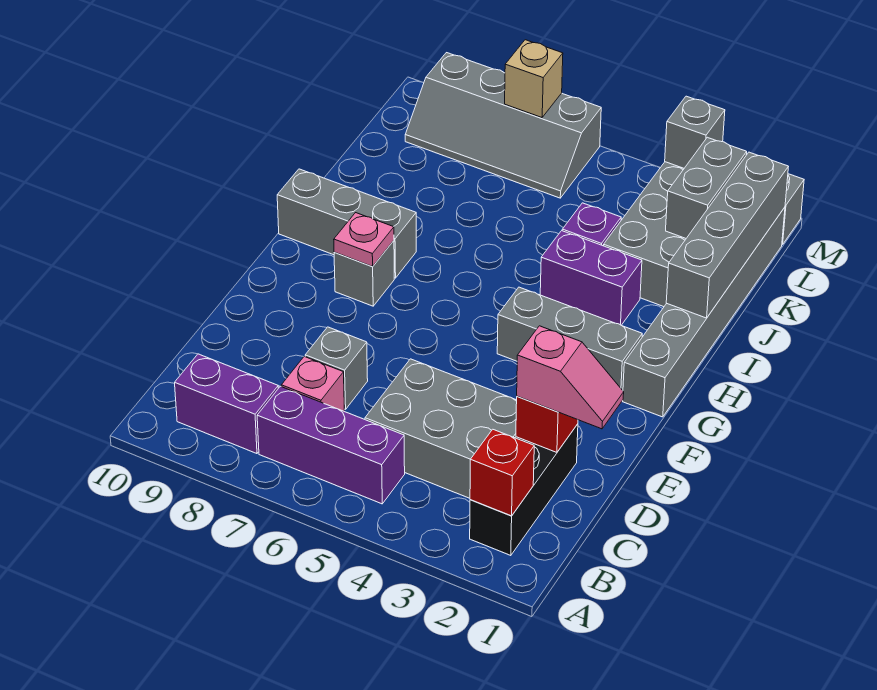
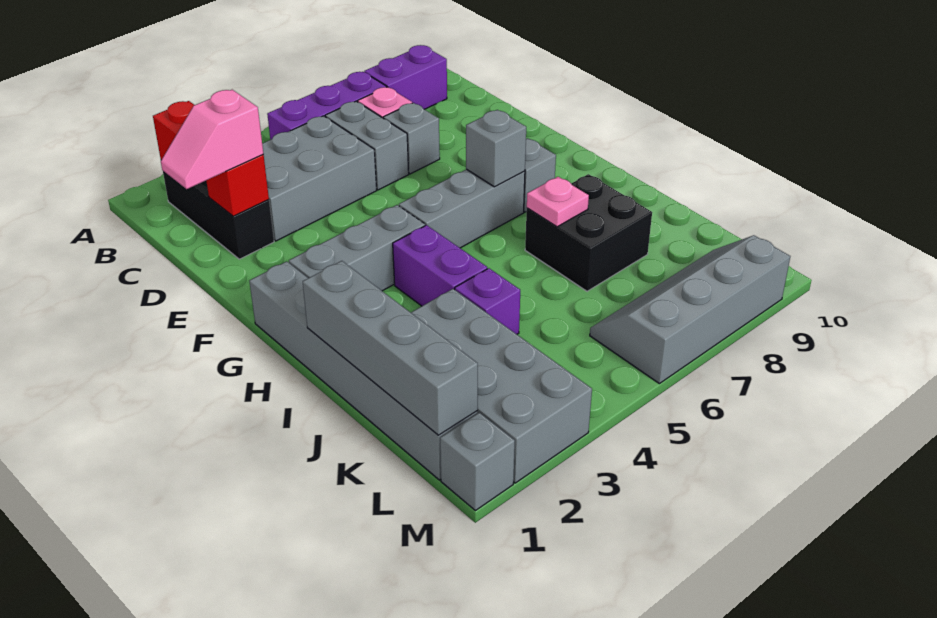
pink plate G8 level 2 -> pink plate I7 level 2
grey brick H8:H10 level 1 -> grey brick G5:G7 level 1
purple brick I3:I4 level 1 -> purple brick H4:I4 level 1
none -> black brick I7:J8 level 1
grey brick K2:L2 level 2 -> grey brick C6:D6 level 1
grey brick M3 level 2 -> grey brick G7 level 2
tan brick M7 level 2 -> none

